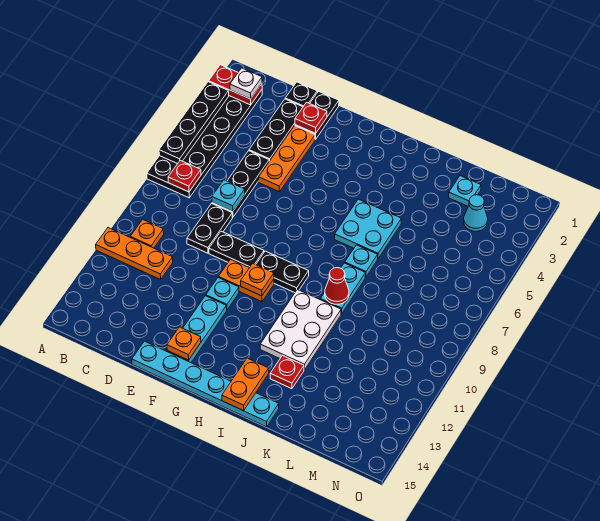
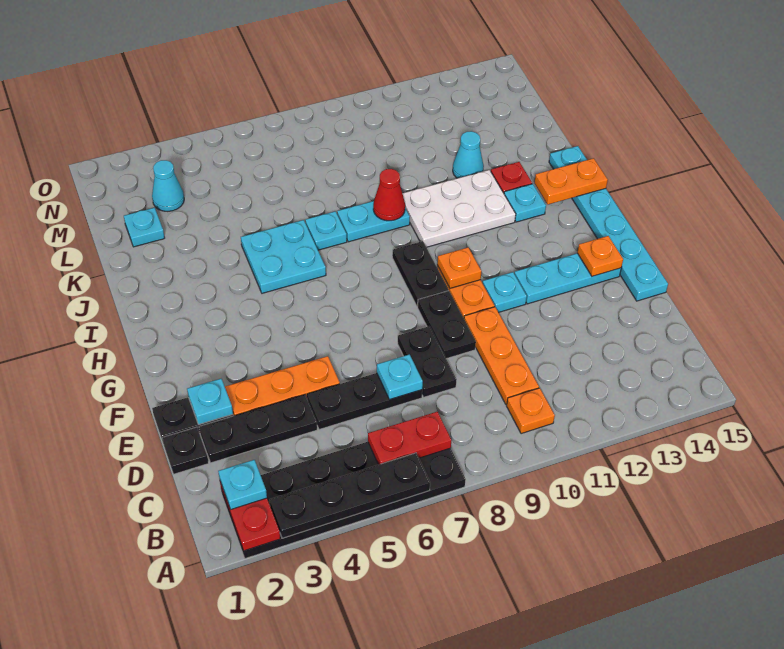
orange plate A11:C11 level 1 -> orange plate C10:E10 level 1
white plate B2 level 3 -> cyan plate B2 level 3
red plate B7 level 2 -> red plate B6:B7 level 2
black plate D8:D9 level 1 -> black plate D8:E8 level 1
red plate E2 level 2 -> cyan plate E2 level 2
none -> cyan plate I13 level 1
none -> cyan cone K12 level 1

